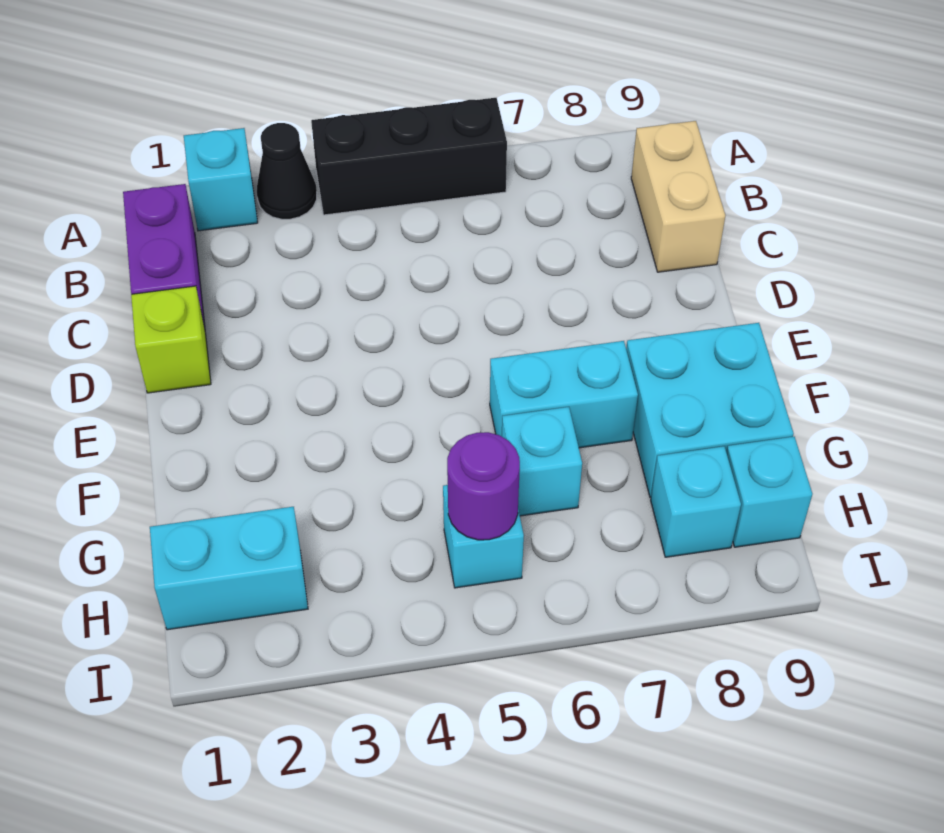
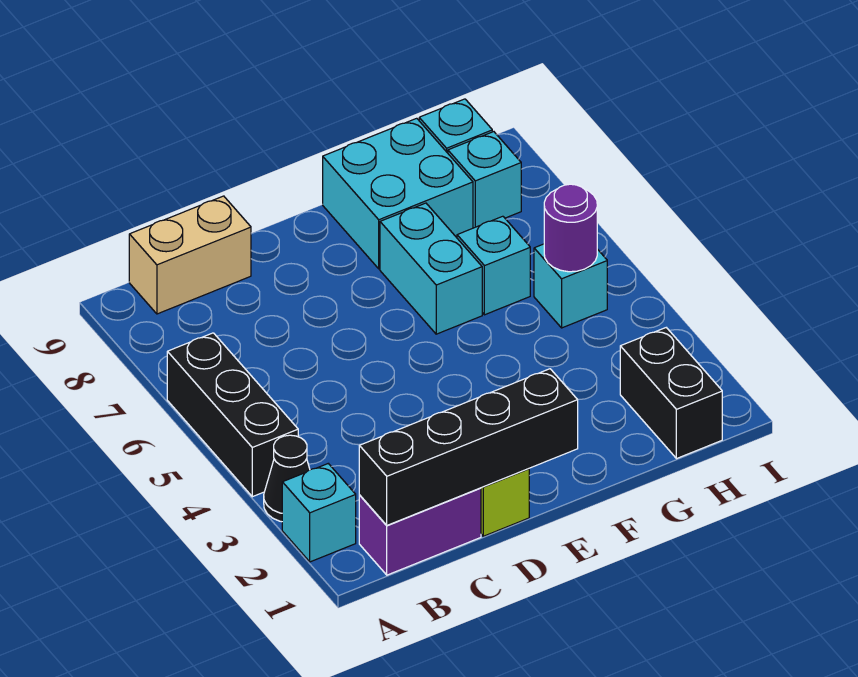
none -> black brick B1:E1 level 2
cyan brick H1:H2 level 1 -> black brick H1:H2 level 1

